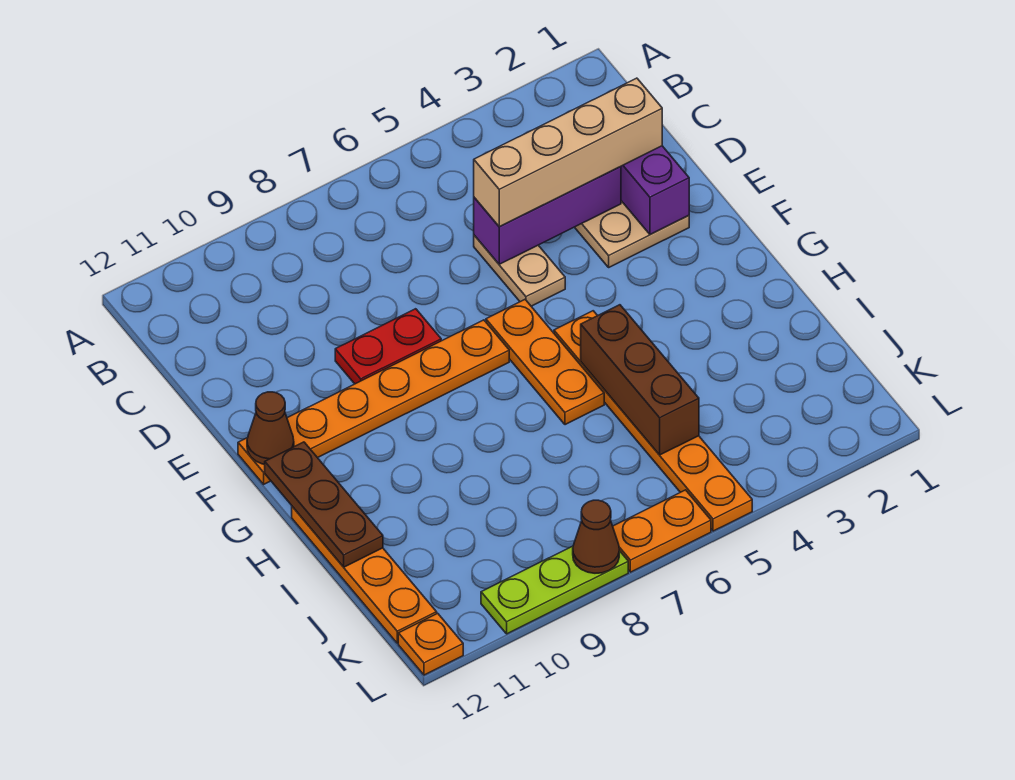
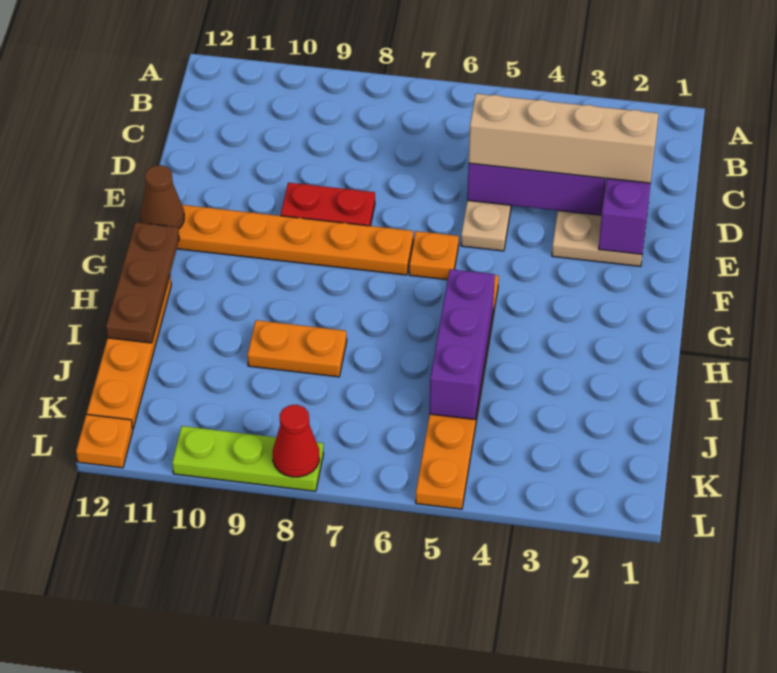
orange plate F6:H6 level 1 -> orange plate F6 level 1
brown brick H5:J5 level 2 -> purple brick H5:J5 level 2
orange plate L6:L7 level 1 -> orange plate I8:I9 level 1
brown cone L8 level 2 -> red cone L8 level 2

